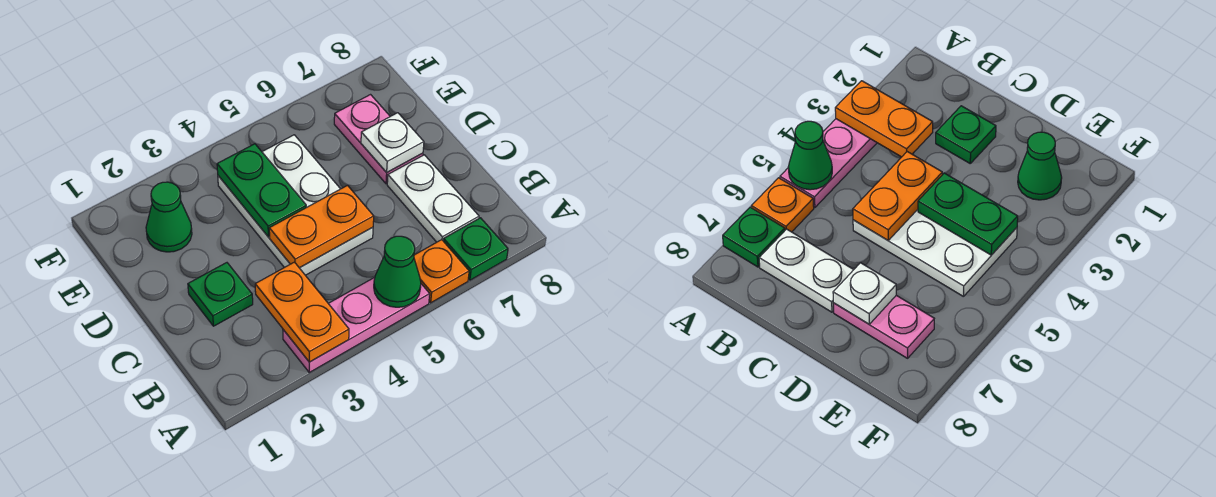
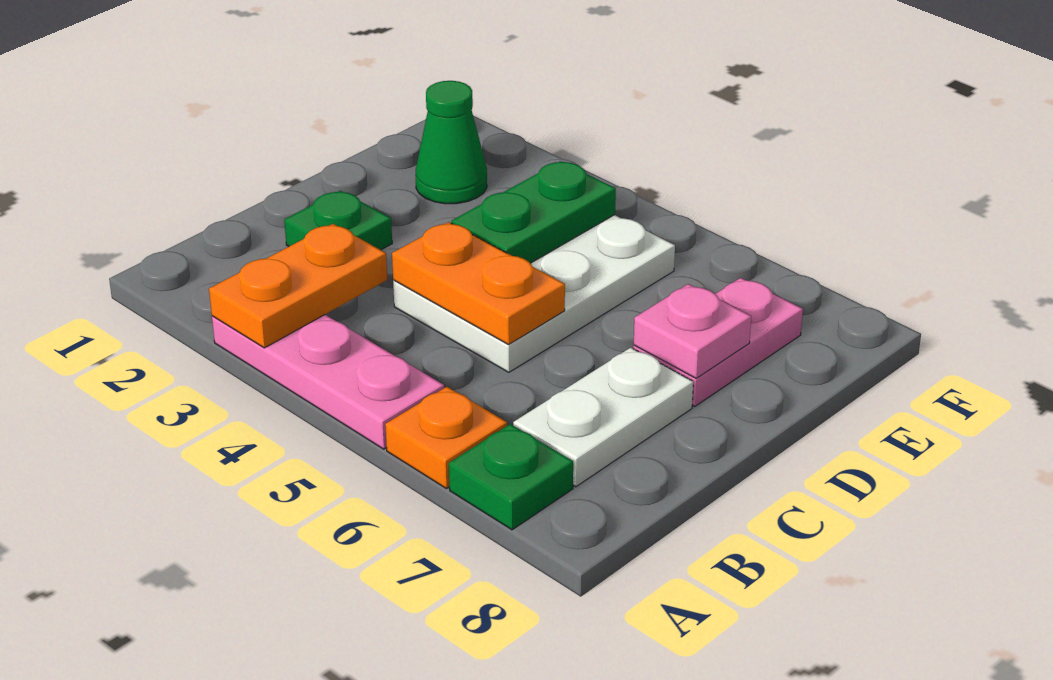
green cone A5 level 2 -> none
white plate D7 level 2 -> pink plate D7 level 2

